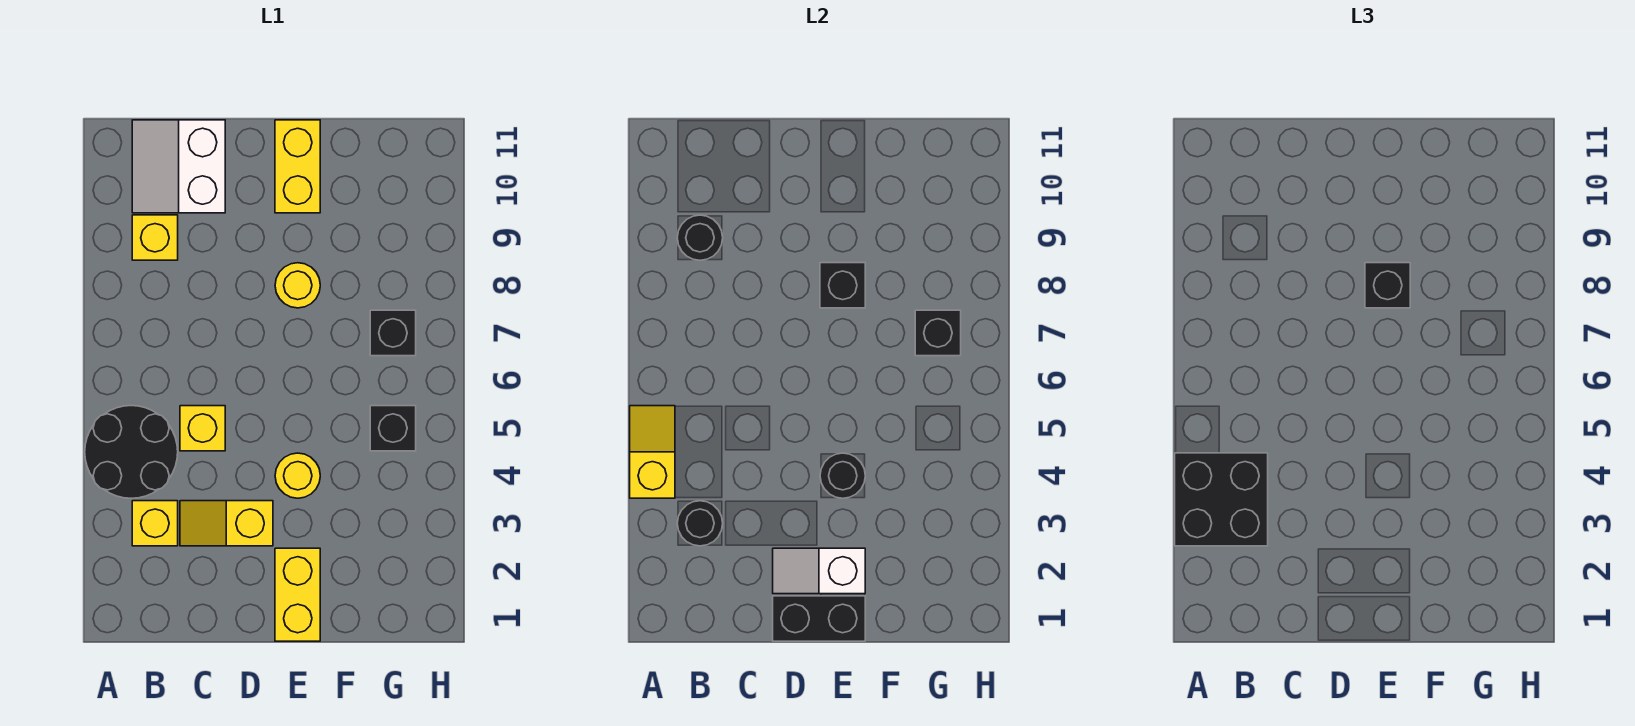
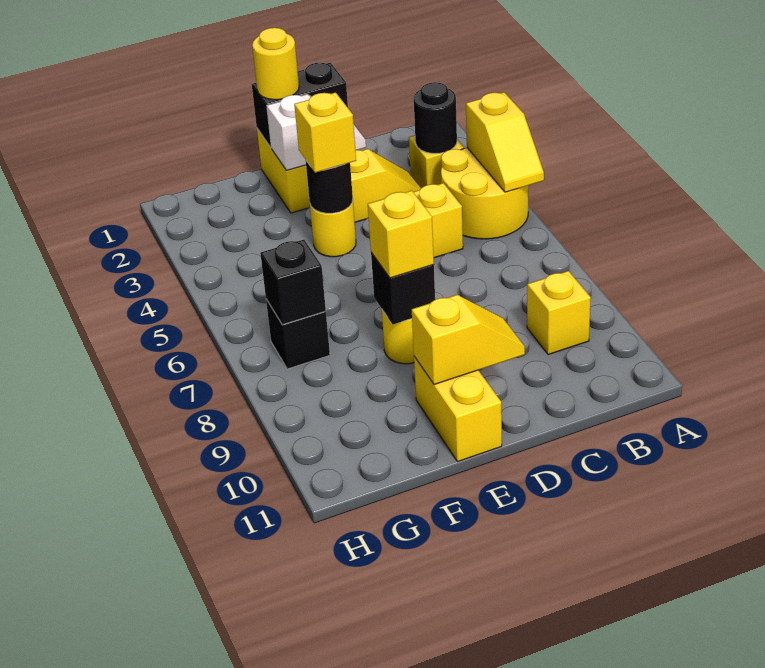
black brick A3:B4 level 3 -> none
black round brick A4:B5 level 1 -> yellow round brick A4:B5 level 1
black round brick B9 level 2 -> none
white slope B10:C11 level 1 top C -> none
none -> yellow slope D10:E10 level 2 top E
none -> yellow round brick E1 level 3
none -> yellow brick E4 level 3
black brick E8 level 3 -> yellow brick E8 level 3
black brick G5 level 1 -> none

